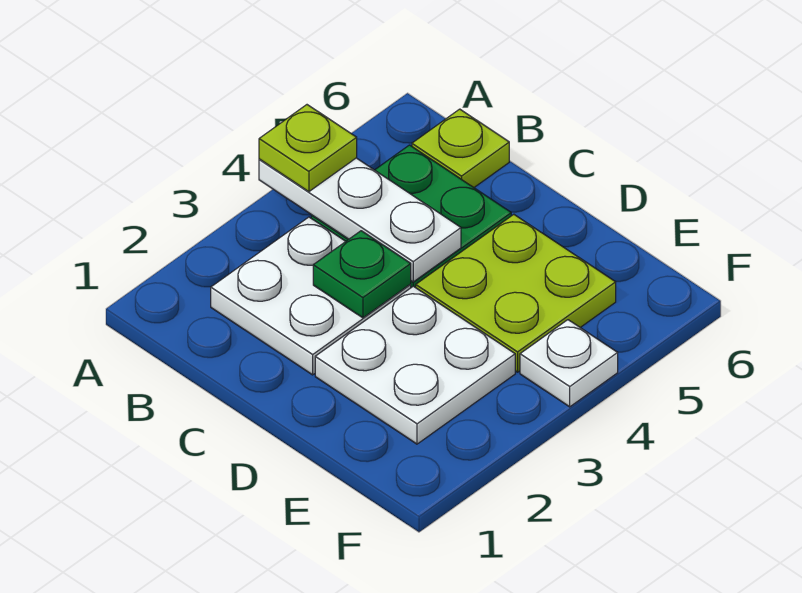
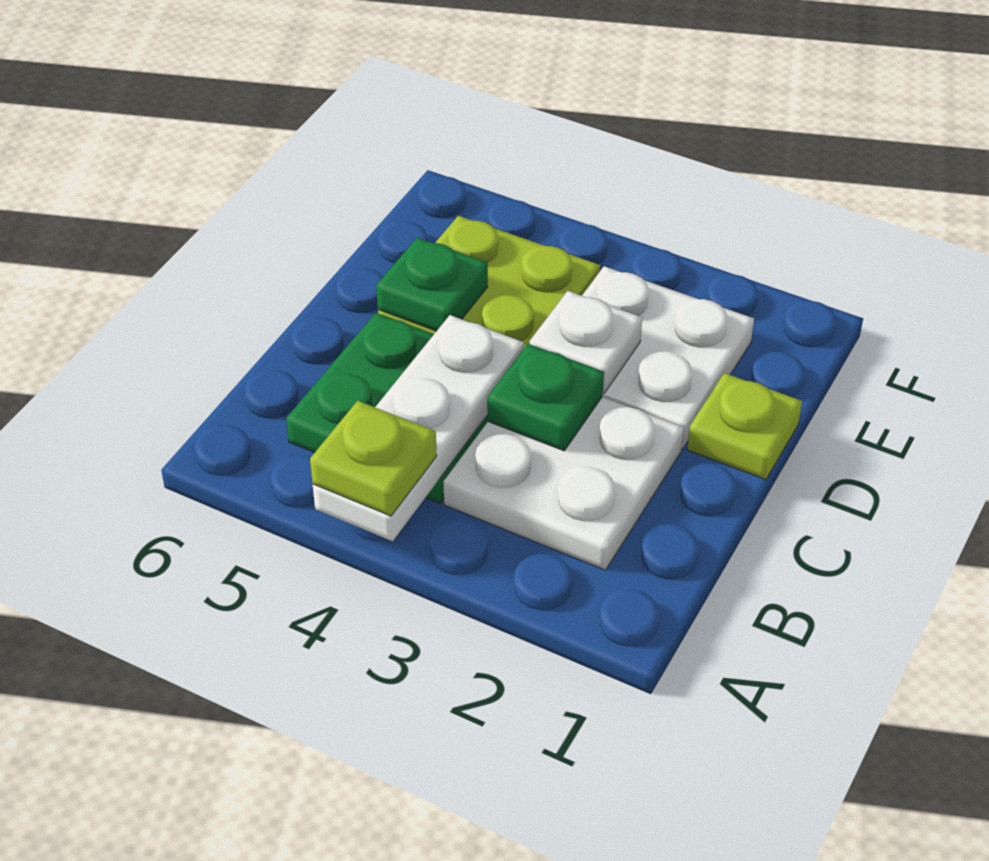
lime plate B6 level 1 -> lime plate D1 level 1
none -> green plate D5 level 2
white plate F4 level 1 -> white plate D3 level 2

